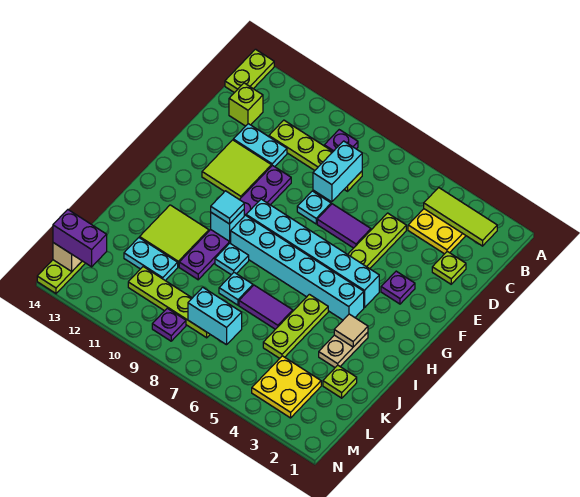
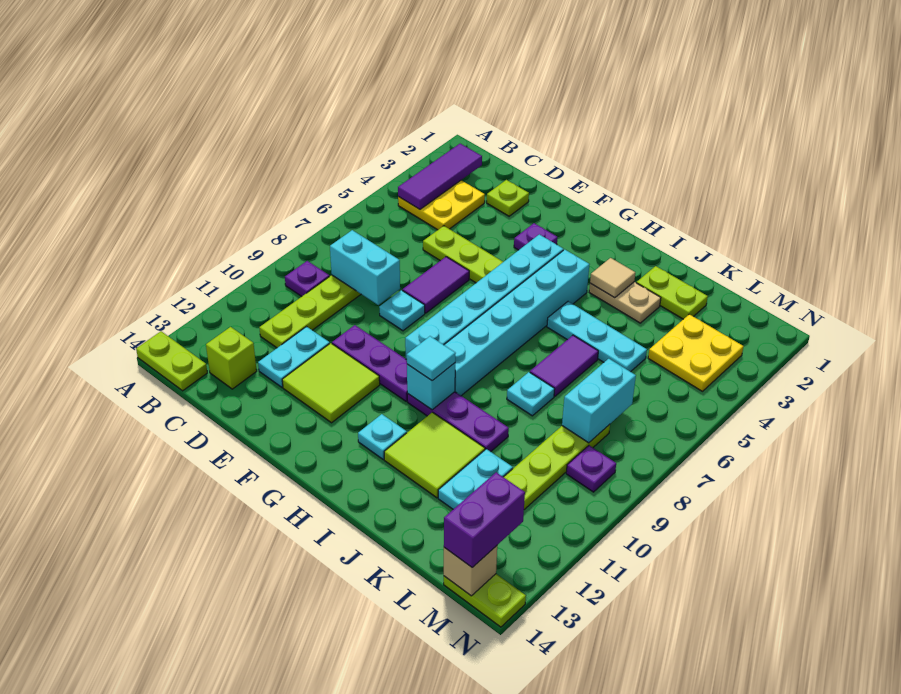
lime tile B2:B4 level 2 -> purple tile B2:B4 level 2
lime plate I5:K5 level 1 -> cyan plate I5:K5 level 1
cyan plate I9 level 1 -> cyan plate H12 level 1
lime plate K2 level 1 -> lime plate J2:K2 level 1

